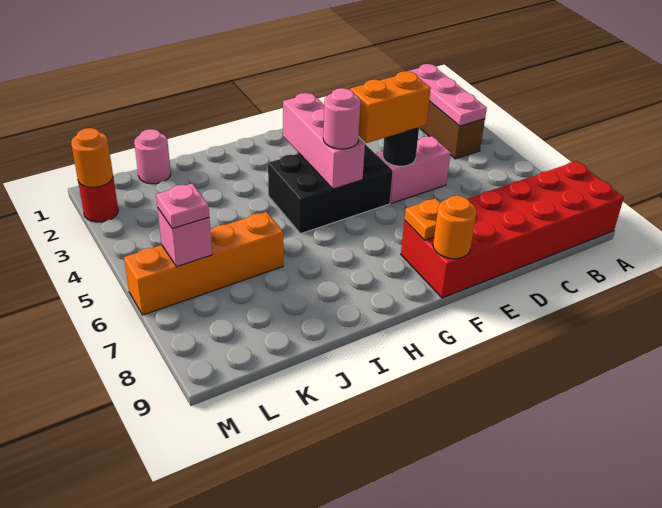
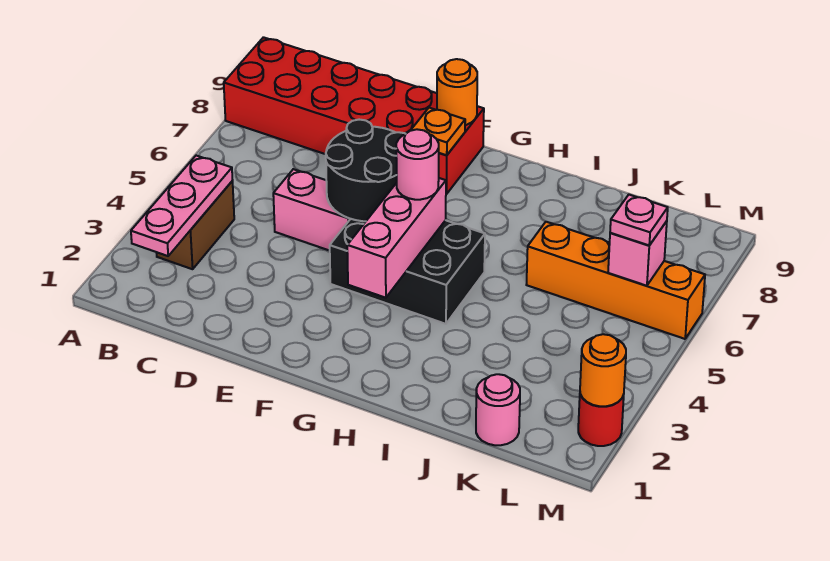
black round brick E5 level 2 -> black round brick E5:F6 level 2
orange brick E5:F5 level 3 -> none

